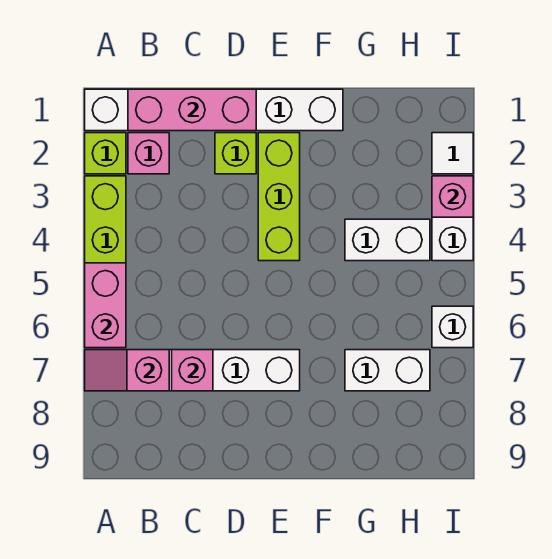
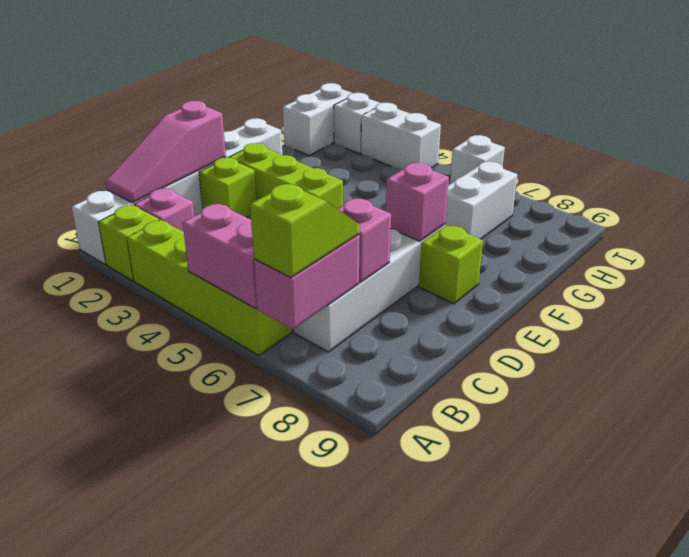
pink slope A7:B7 level 2 top B -> pink brick A7:B7 level 2
none -> lime slope A7:B7 level 3 top A
pink brick B1:D1 level 2 -> pink slope B1:D1 level 2 top D
none -> lime brick E8 level 1
white brick G4:H4 level 1 -> white brick H1:I1 level 1
white tile I2 level 1 -> white brick I2 level 1
pink brick I3 level 2 -> pink brick E7 level 2

